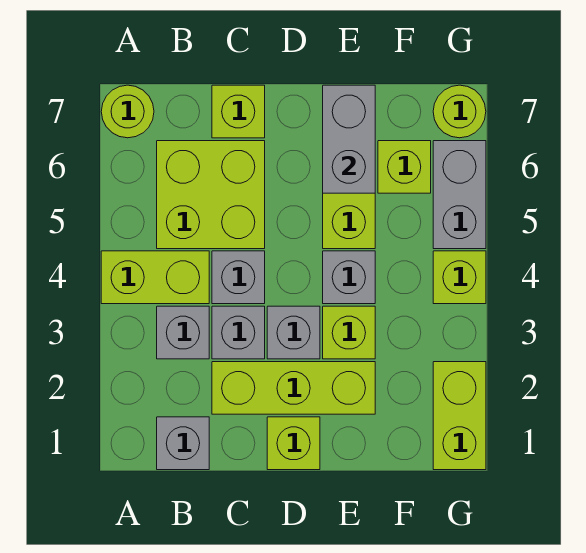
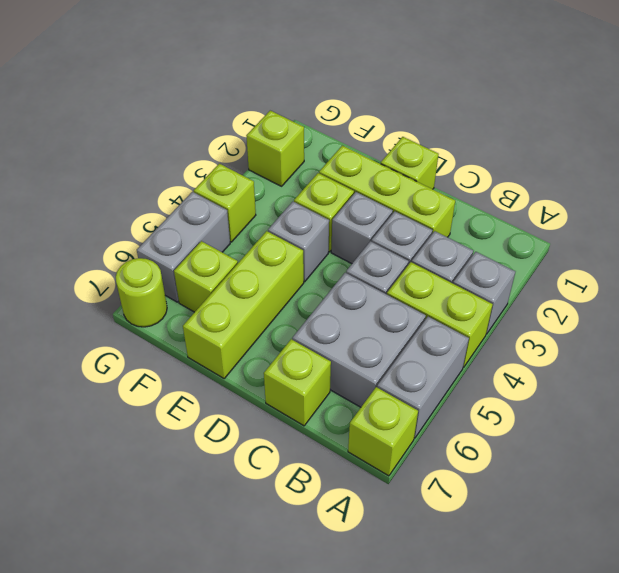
lime round brick A7 level 1 -> lime brick A7 level 1
grey brick B1 level 1 -> grey brick A3 level 1
lime brick B5:C6 level 1 -> grey brick B5:C6 level 1
grey brick E6:E7 level 2 -> grey brick A5:A6 level 1
lime brick G1:G2 level 1 -> lime brick G2 level 1

